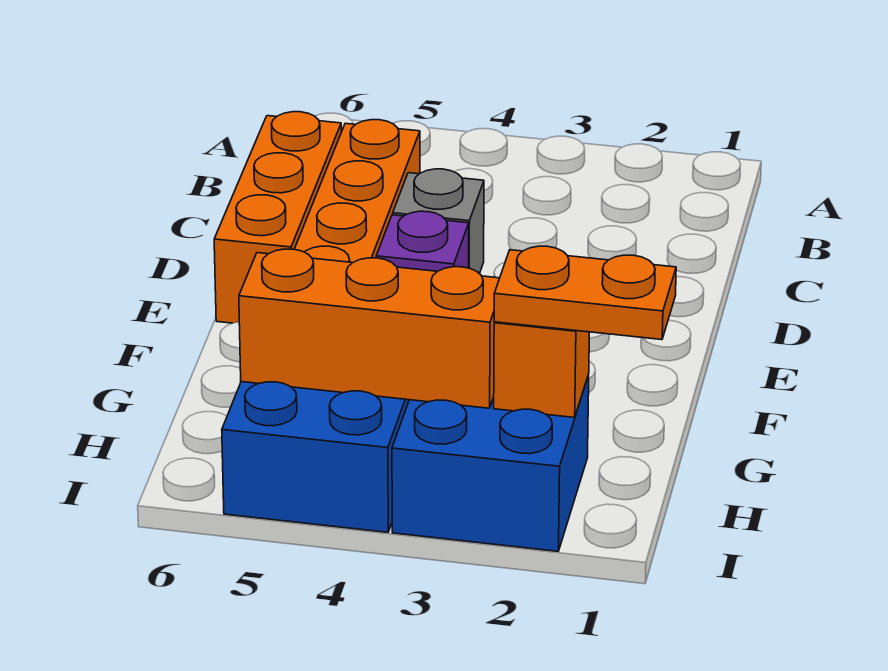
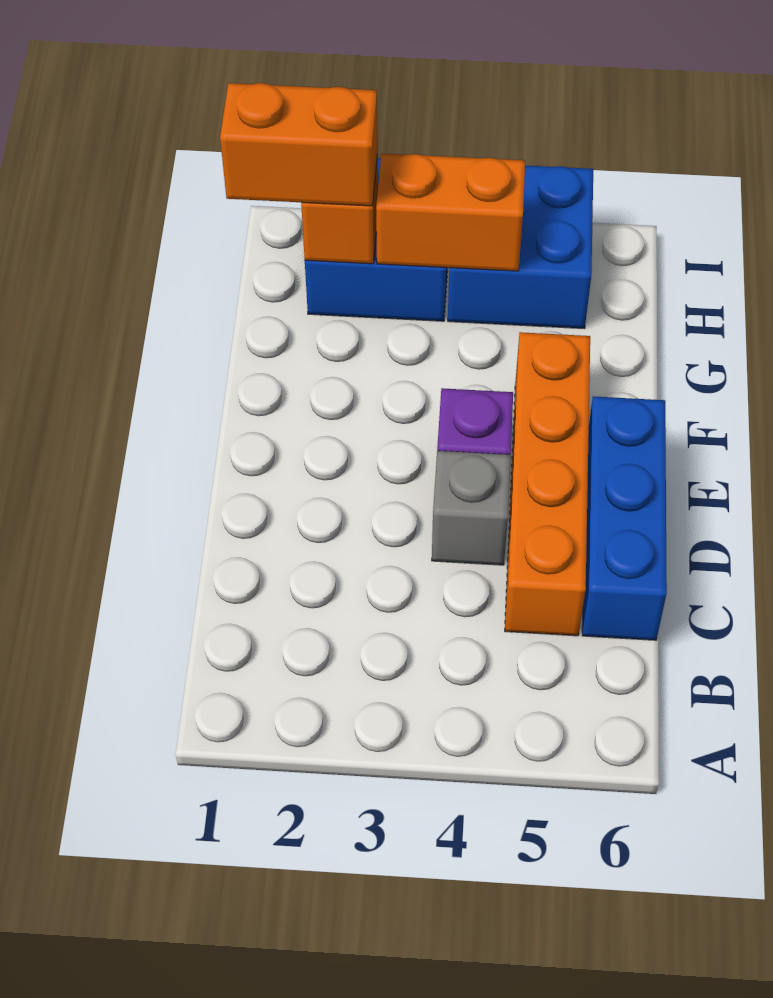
orange brick C6:E6 level 1 -> blue brick C6:E6 level 1
orange plate H1:H2 level 3 -> orange brick H1:H2 level 3
orange brick H3:H5 level 2 -> orange brick H3:H4 level 2

